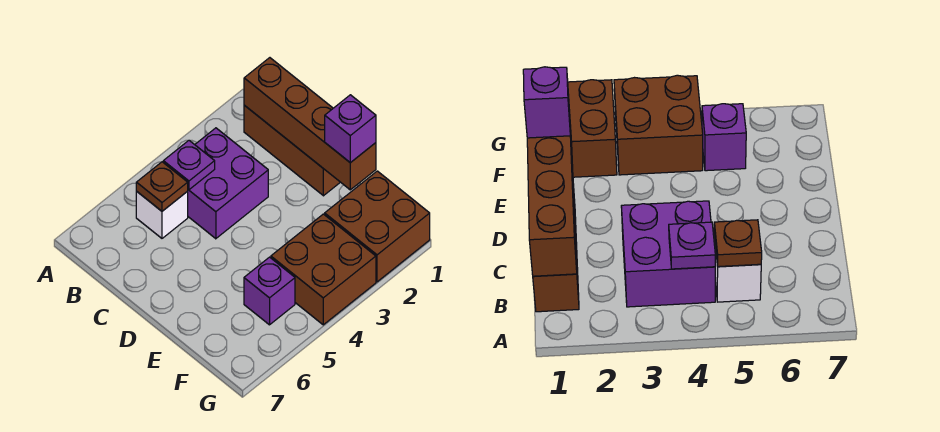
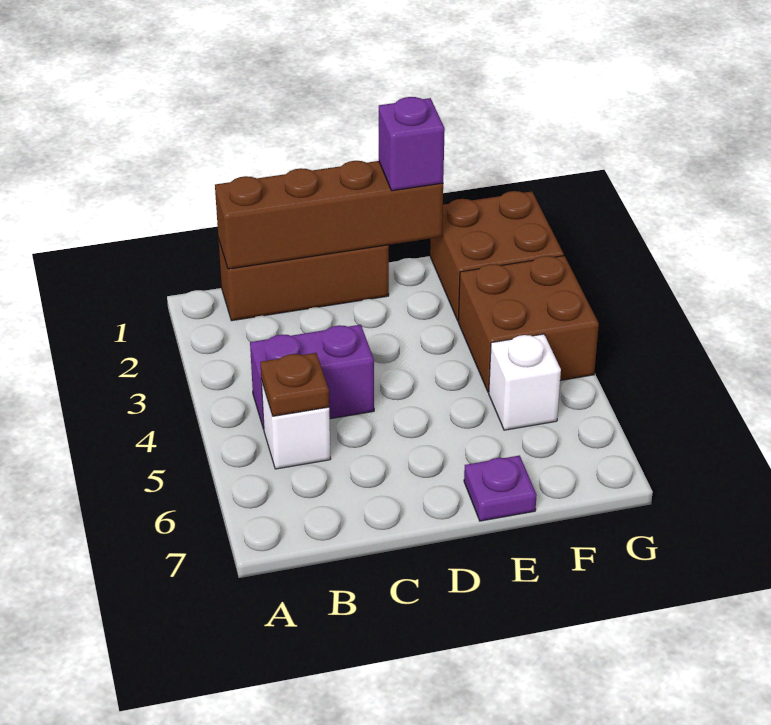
purple brick B3:C4 level 1 -> purple brick B4:C4 level 1
purple plate B4 level 2 -> purple plate E7 level 1
purple brick F5 level 1 -> white brick F5 level 1

